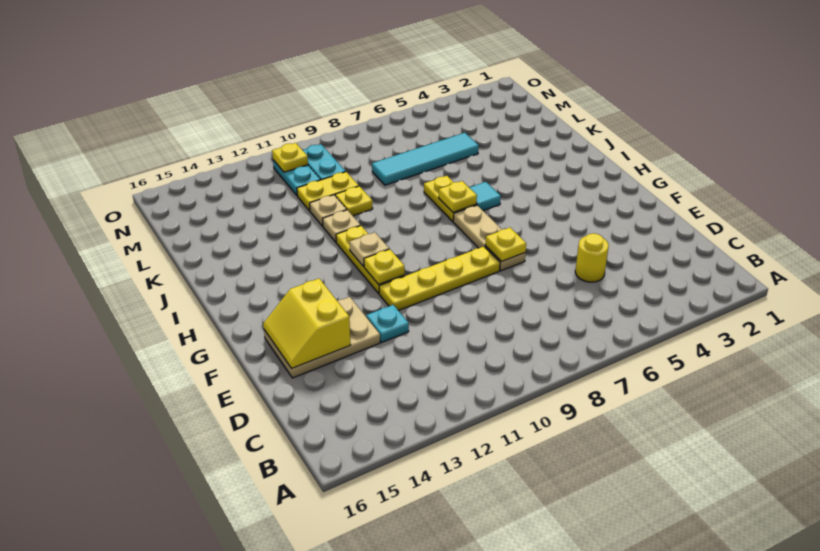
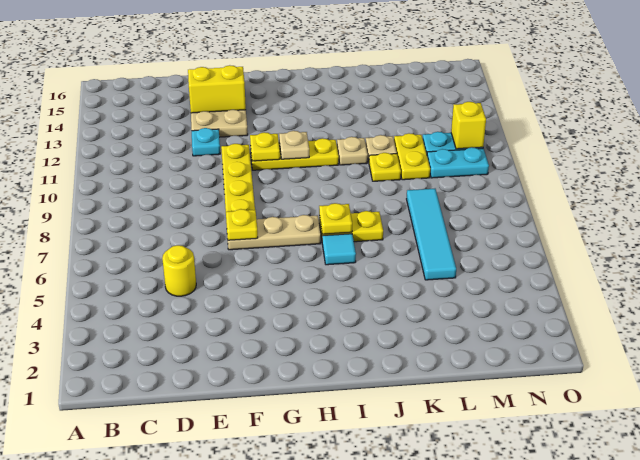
yellow plate N11 level 2 -> yellow brick N11 level 2

